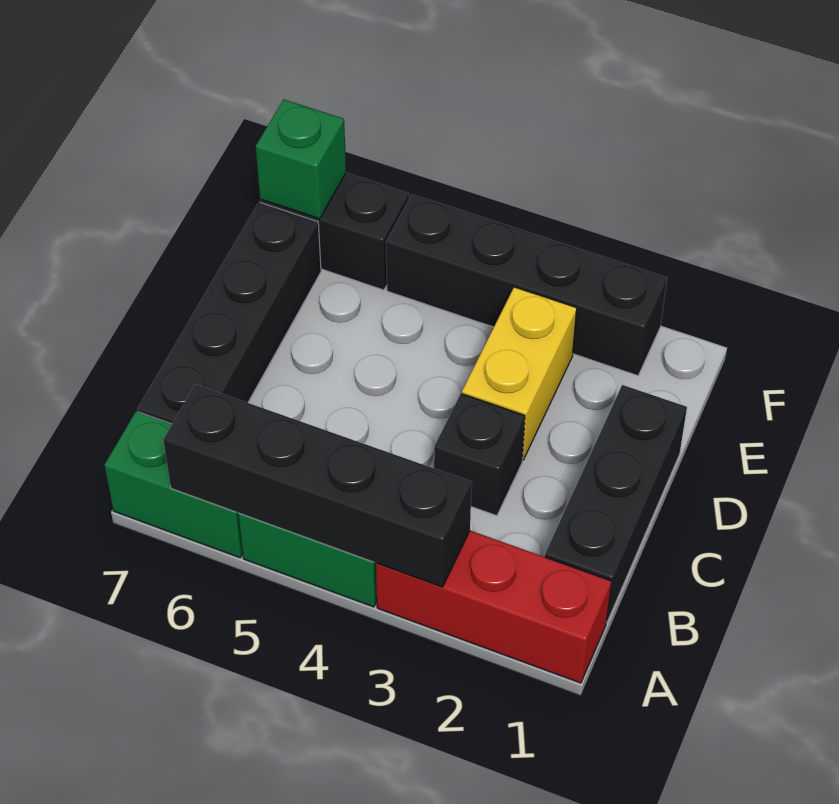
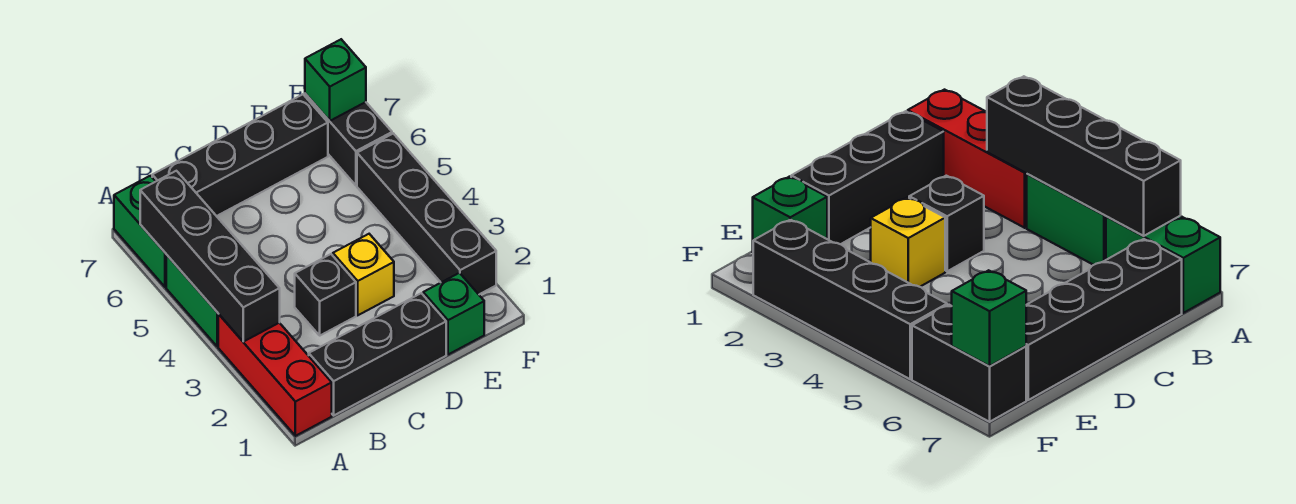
yellow brick D3:E3 level 1 -> yellow brick D3 level 1
none -> green brick E1 level 1

